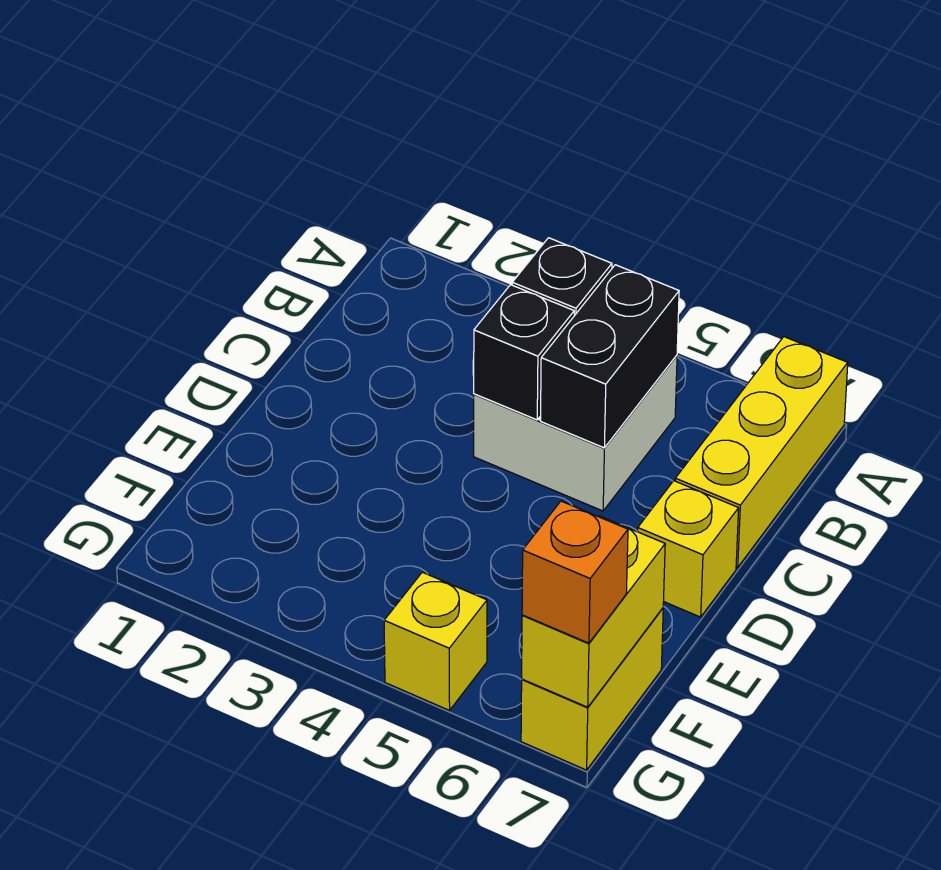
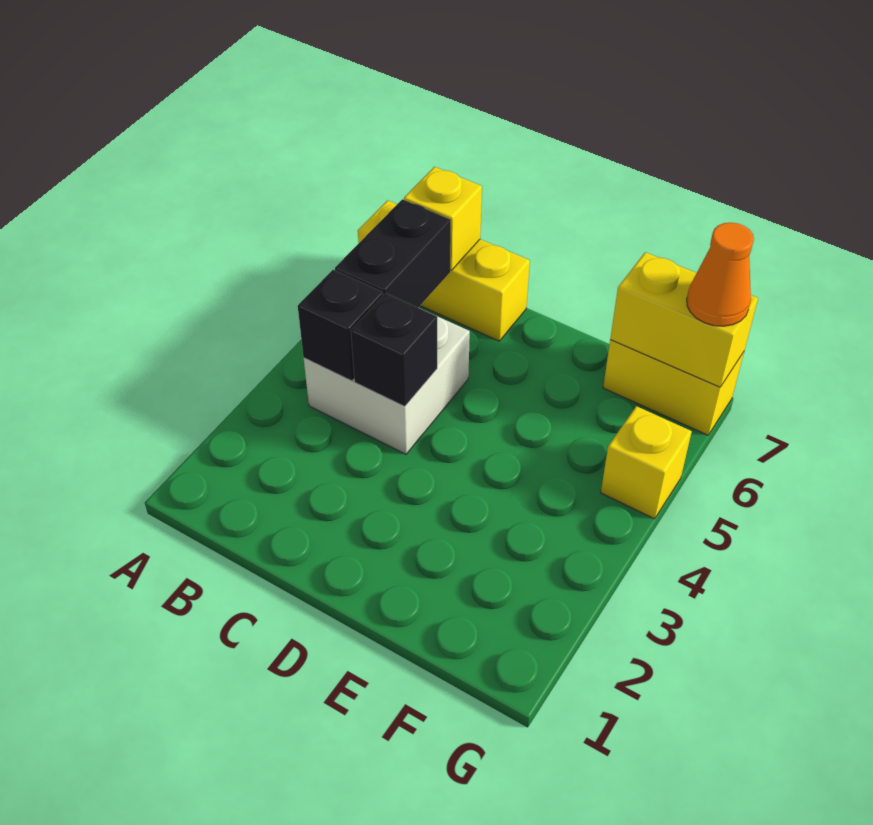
black brick B5:C5 level 2 -> black brick B5:B6 level 2
yellow brick D7 level 1 -> yellow brick B7 level 2
orange brick G7 level 3 -> orange cone G7 level 3

